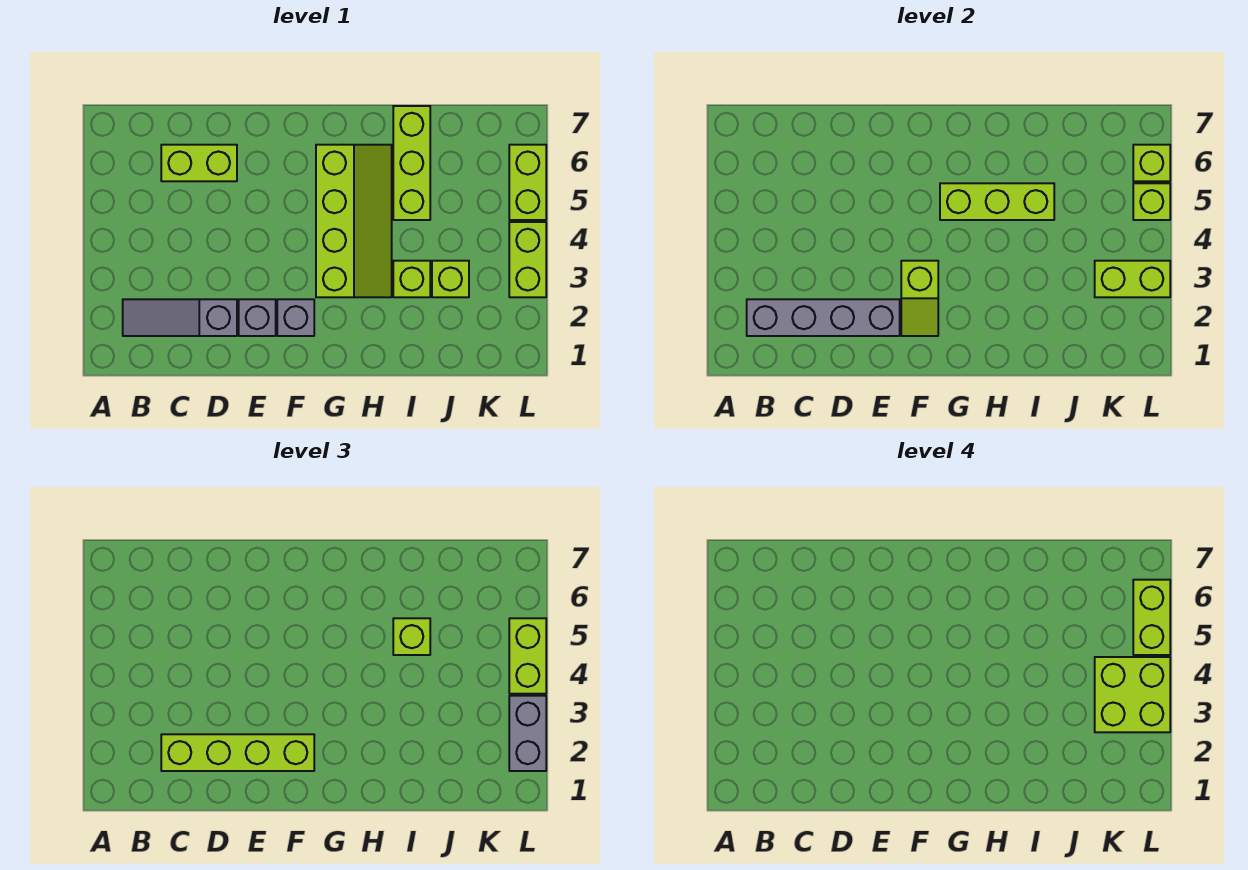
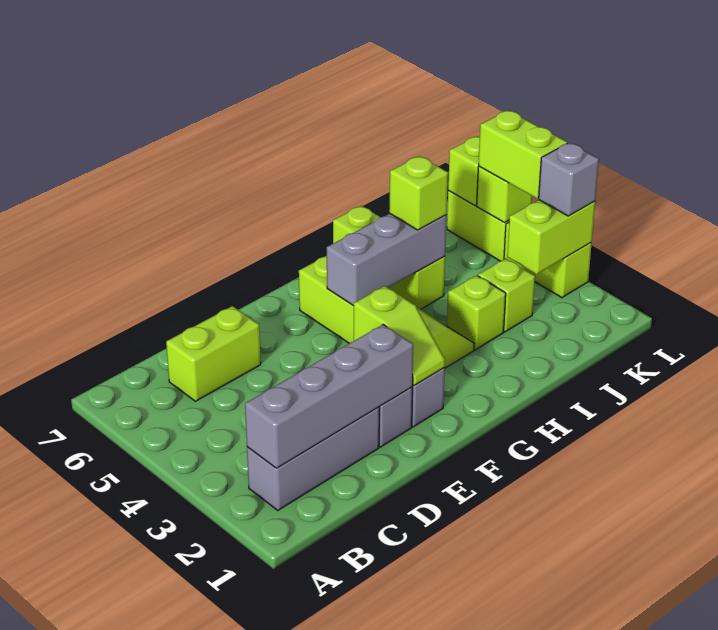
grey slope B2:D2 level 1 top D -> grey brick B2:D2 level 1
lime brick C2:F2 level 3 -> none
lime brick G5:I5 level 2 -> grey brick G5:I5 level 2
lime brick K3:L4 level 4 -> none
grey brick L2:L3 level 3 -> grey brick L3 level 3
lime brick L5:L6 level 4 -> none

